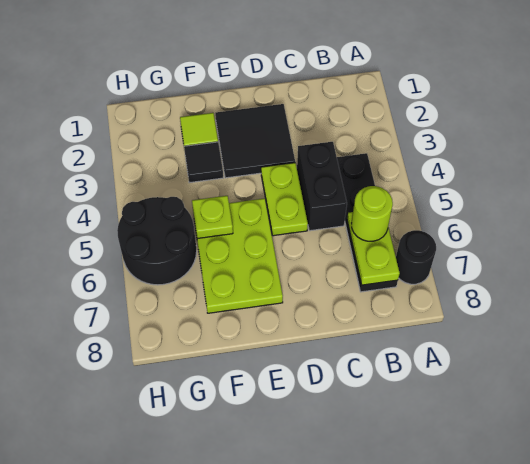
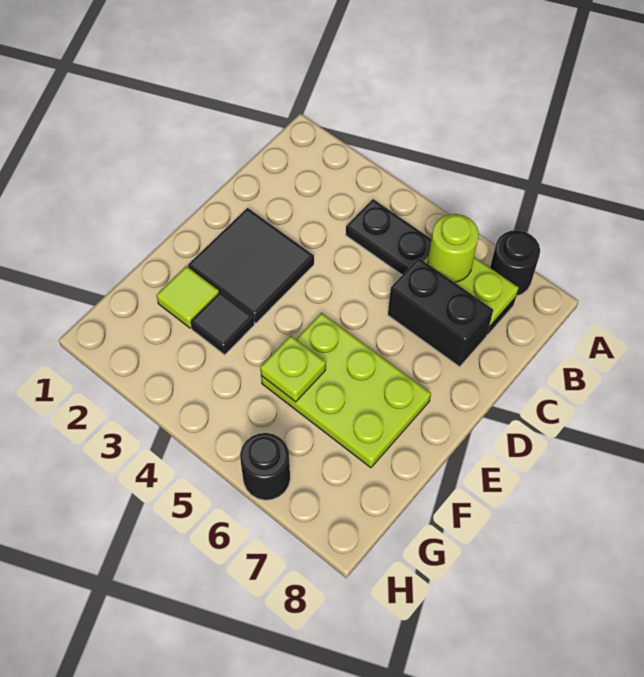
black brick C4:C5 level 1 -> black brick C6:C7 level 1
lime plate D4:D5 level 1 -> none
black round brick G5:H6 level 1 -> black round brick H6 level 1

